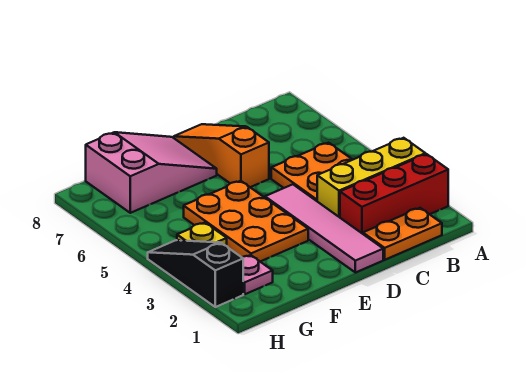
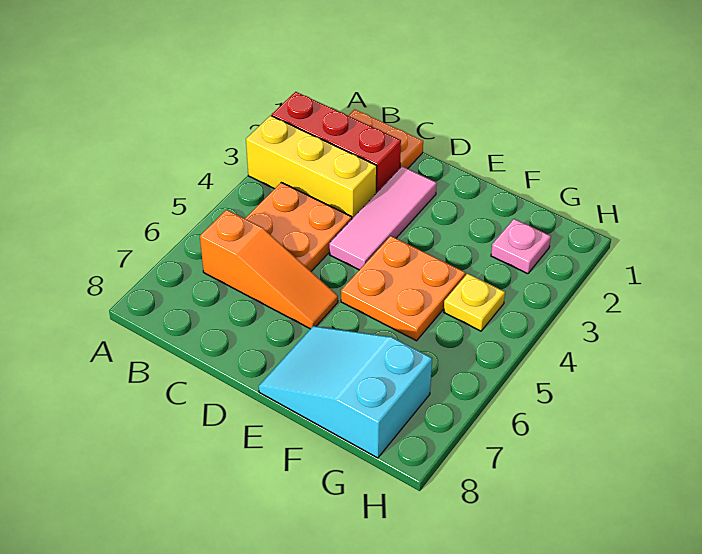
pink tile D1:D4 level 1 -> pink tile D2:D4 level 1
orange slope D6:D8 level 1 top 6 -> orange slope B6:D6 level 1 top B
orange plate E3:F5 level 1 -> orange plate E4:F5 level 1
pink slope E7:G8 level 1 top G -> cyan slope E7:G8 level 1 top G
black slope H2:H4 level 1 top 2 -> none

